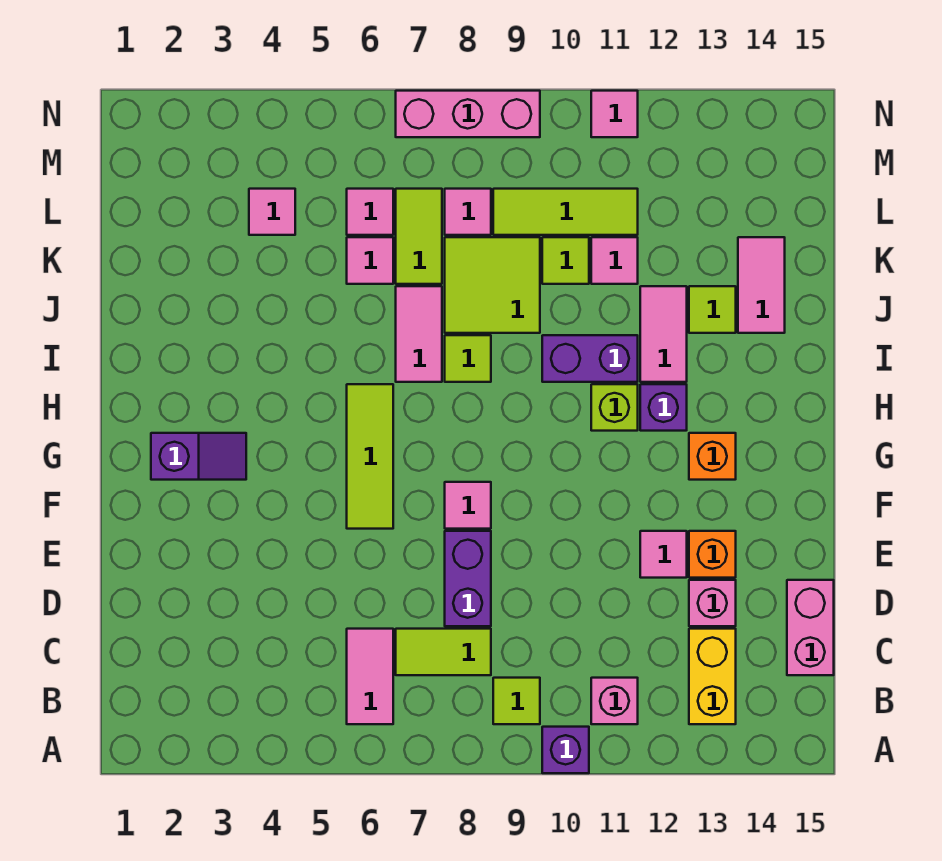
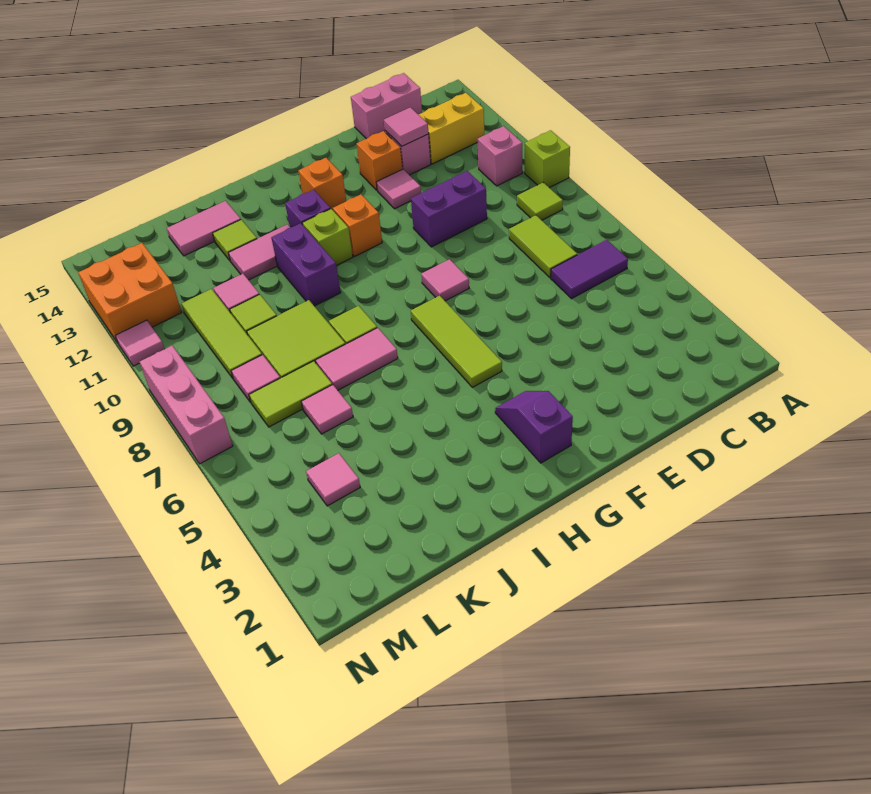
purple brick A10 level 1 -> lime brick A10 level 1
pink tile B6:C6 level 1 -> purple tile B6:C6 level 1
purple brick D8:E8 level 1 -> purple brick D10:E10 level 1
lime tile F6:H6 level 1 -> lime tile G5:G7 level 1
none -> orange brick G11 level 1
pink tile L6 level 1 -> pink tile D13 level 2
none -> orange brick M12:N13 level 1

